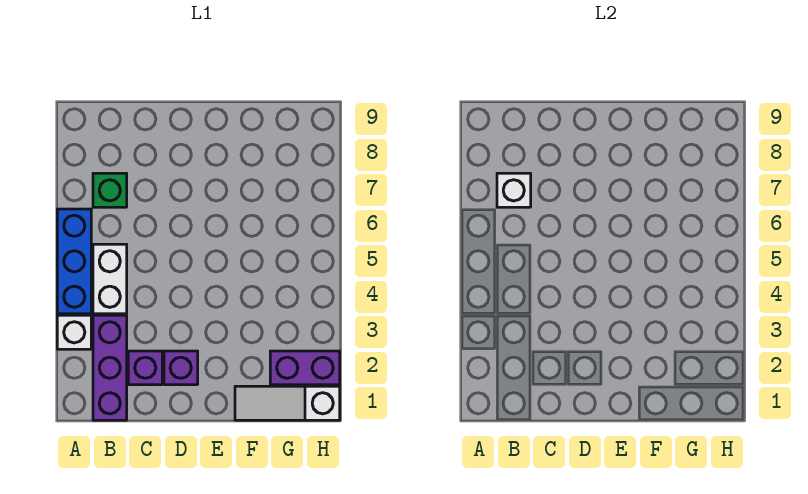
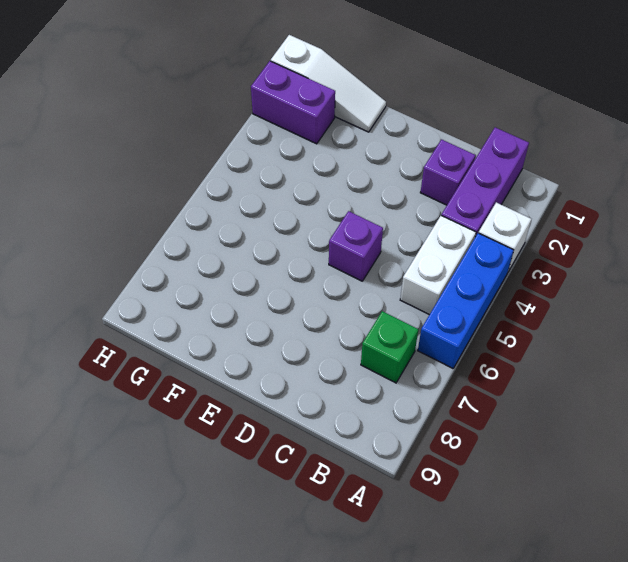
white brick B7 level 2 -> none
purple brick D2 level 1 -> purple brick D5 level 1

